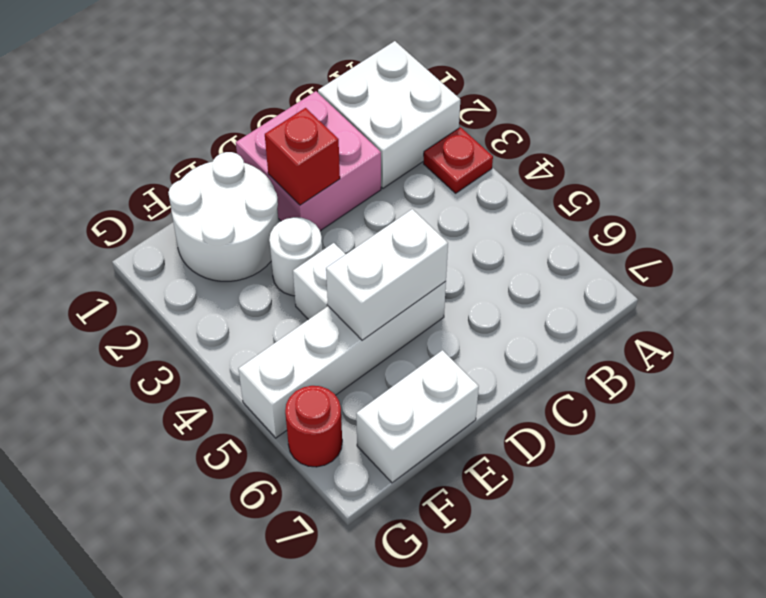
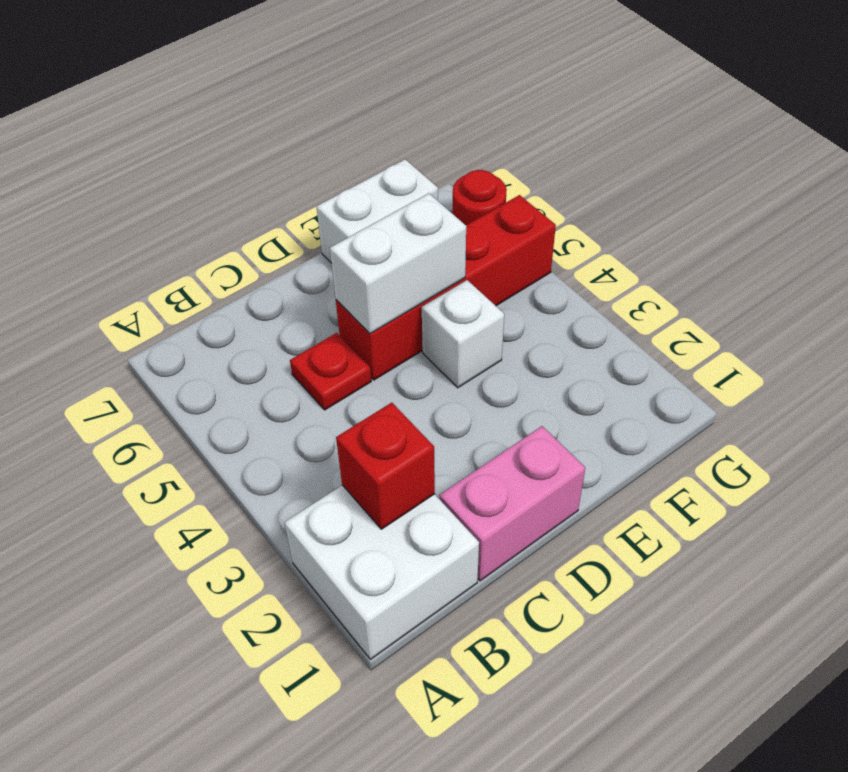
red plate A3 level 1 -> red plate C5 level 1
pink brick C1:D2 level 1 -> pink brick C1:D1 level 1
red brick D2 level 2 -> red brick B2 level 2
white brick D5:G5 level 1 -> red brick D5:G5 level 1
white round brick E1:F2 level 1 -> none
white round brick E3 level 1 -> none

